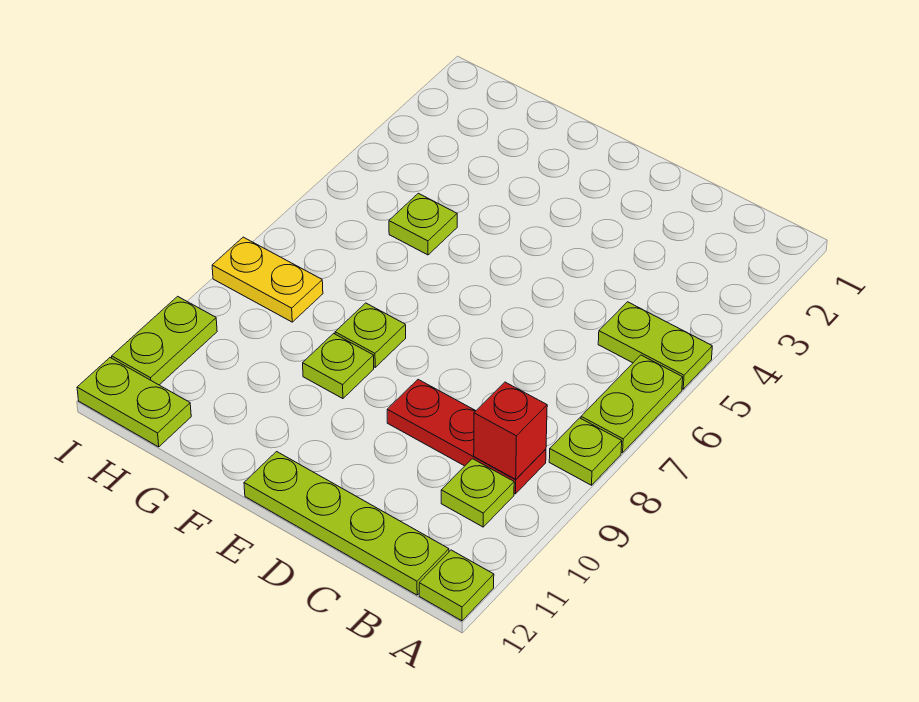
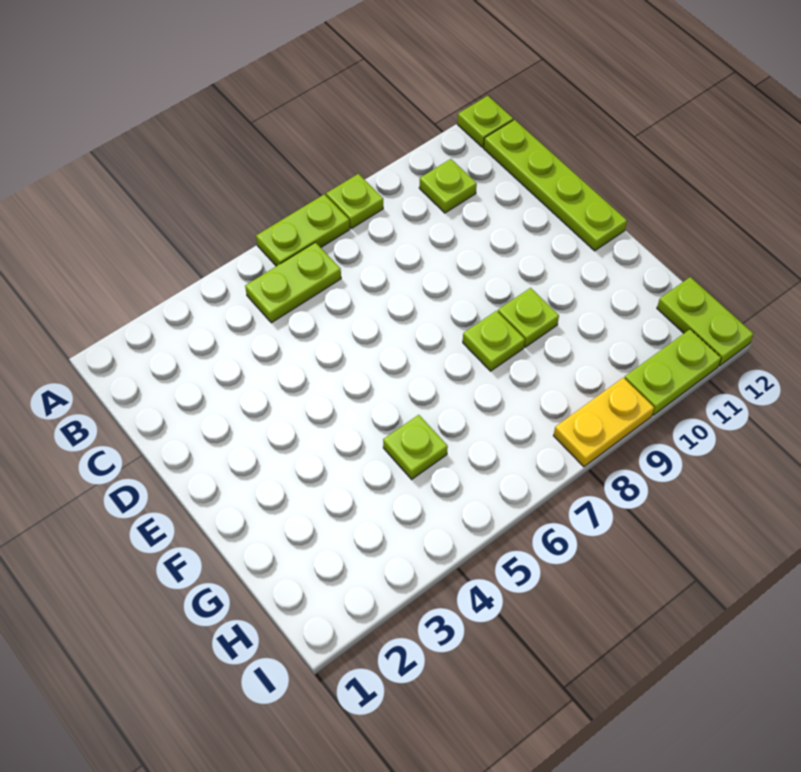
lime plate A5:B5 level 1 -> lime plate B5:B6 level 1
red plate B9:D9 level 1 -> none
red brick B9 level 2 -> none
yellow plate H8:I8 level 1 -> yellow plate I8:I9 level 1

